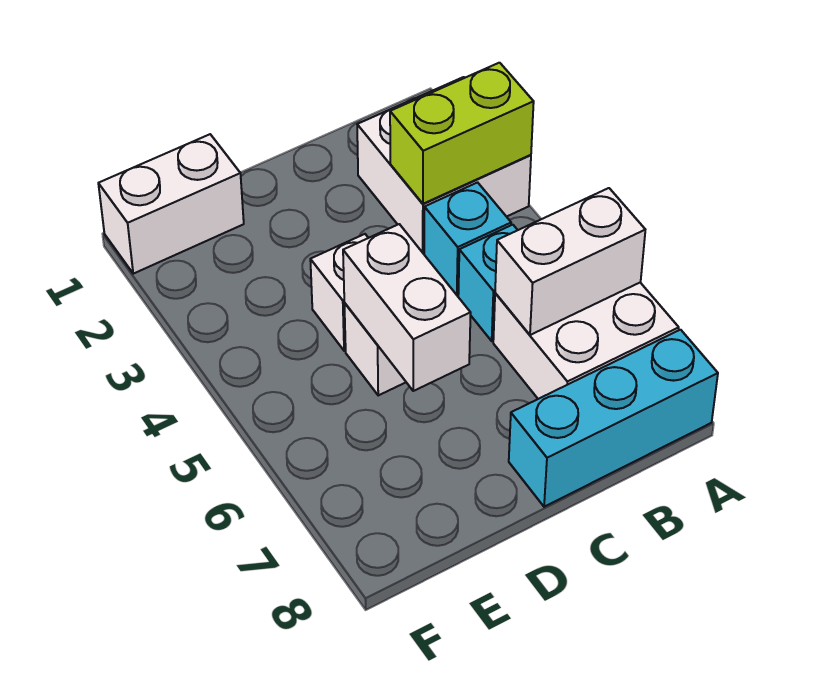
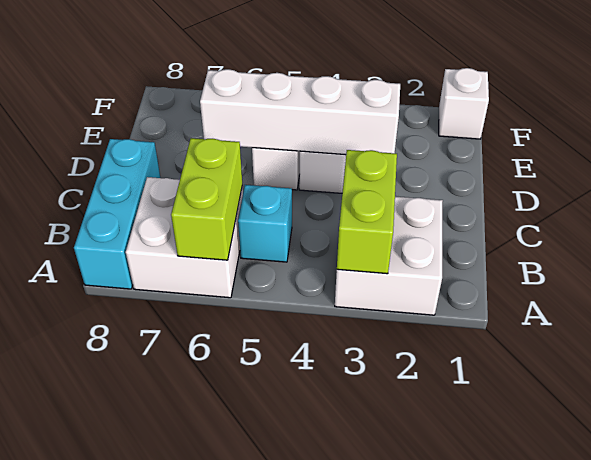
white brick A6:B6 level 2 -> lime brick A6:B6 level 2
cyan brick B4 level 1 -> none
white brick D5:D6 level 2 -> white brick D3:D6 level 2
white brick E1:F1 level 1 -> white brick F1 level 1

